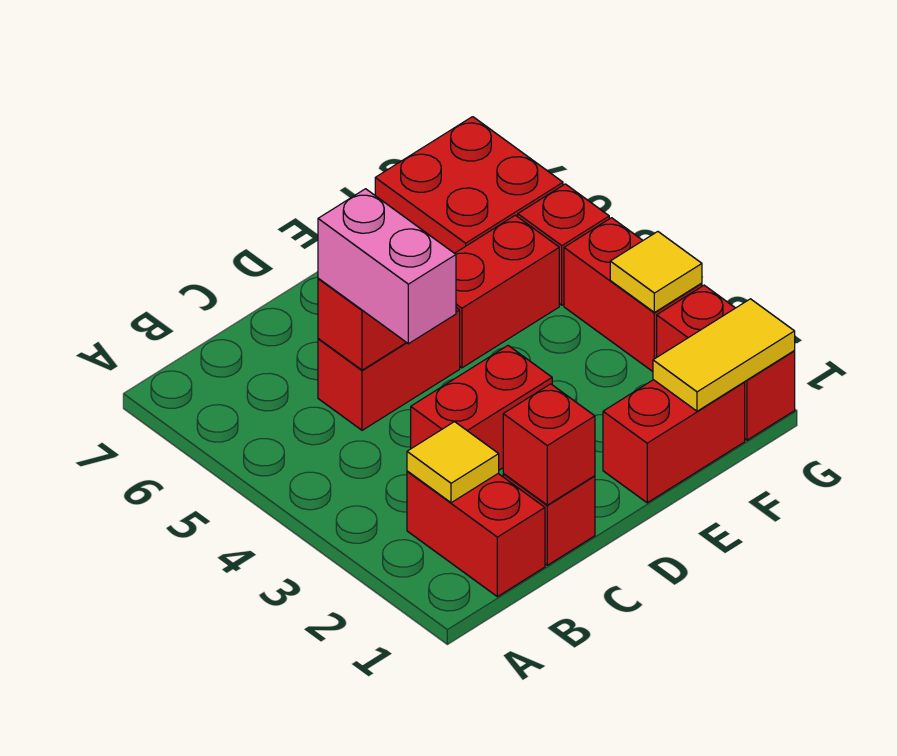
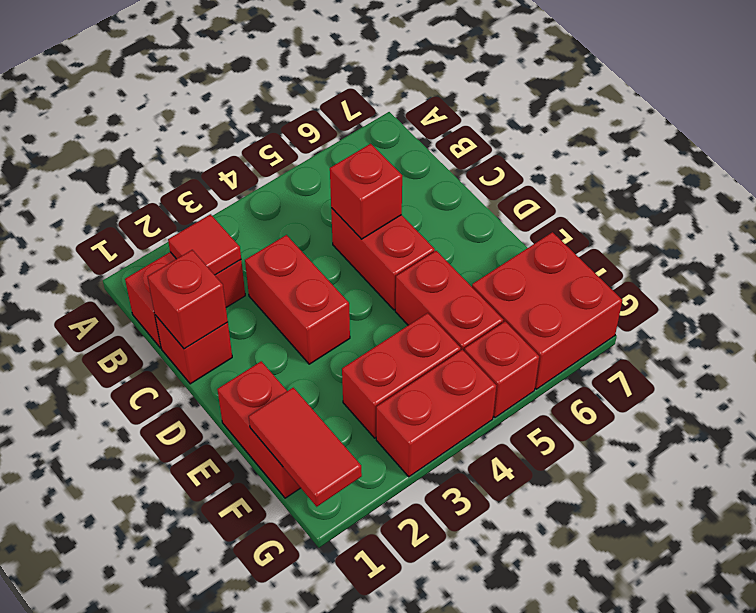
yellow tile B2 level 2 -> red tile B2 level 2
pink brick C4:C5 level 3 -> none
yellow tile F1:G1 level 2 -> red tile F1:G1 level 2
red brick G1:G2 level 1 -> red brick F3:F4 level 1
yellow tile G3 level 2 -> none

